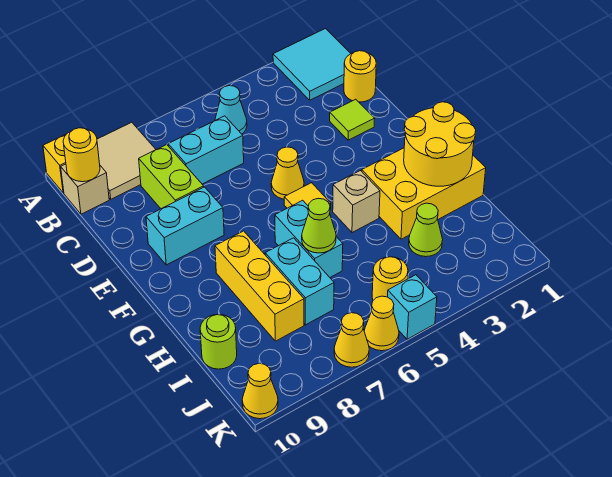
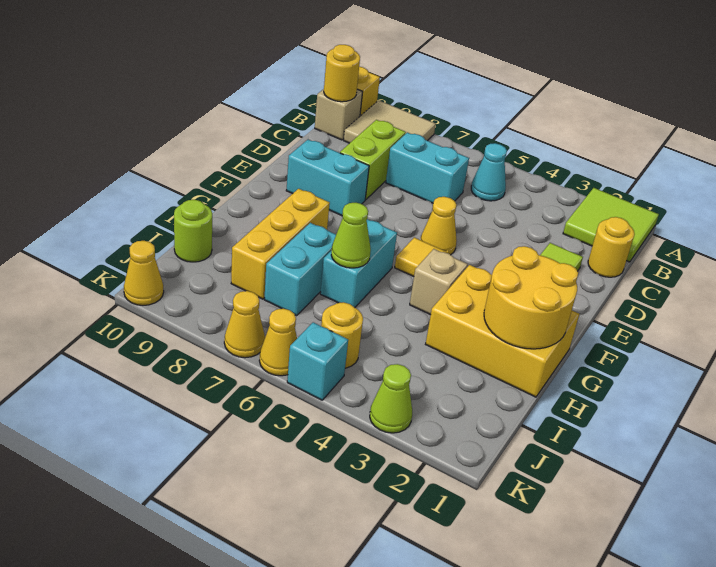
cyan tile A1:B2 level 1 -> lime tile A1:B2 level 1
lime cone I3 level 1 -> lime cone K3 level 1

